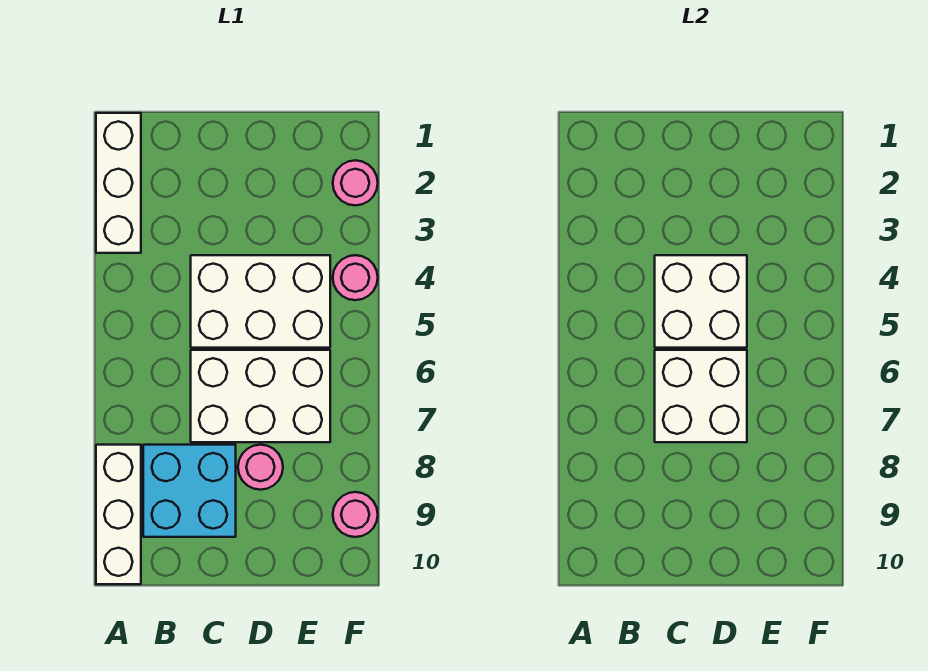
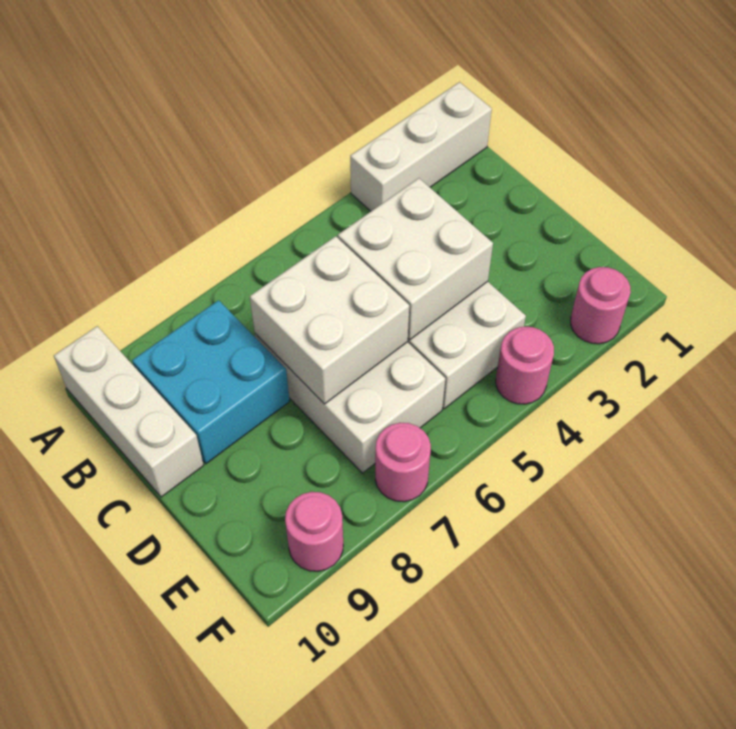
white brick A8:A10 level 1 -> white brick A10:C10 level 1
pink round brick D8 level 1 -> pink round brick F7 level 1

